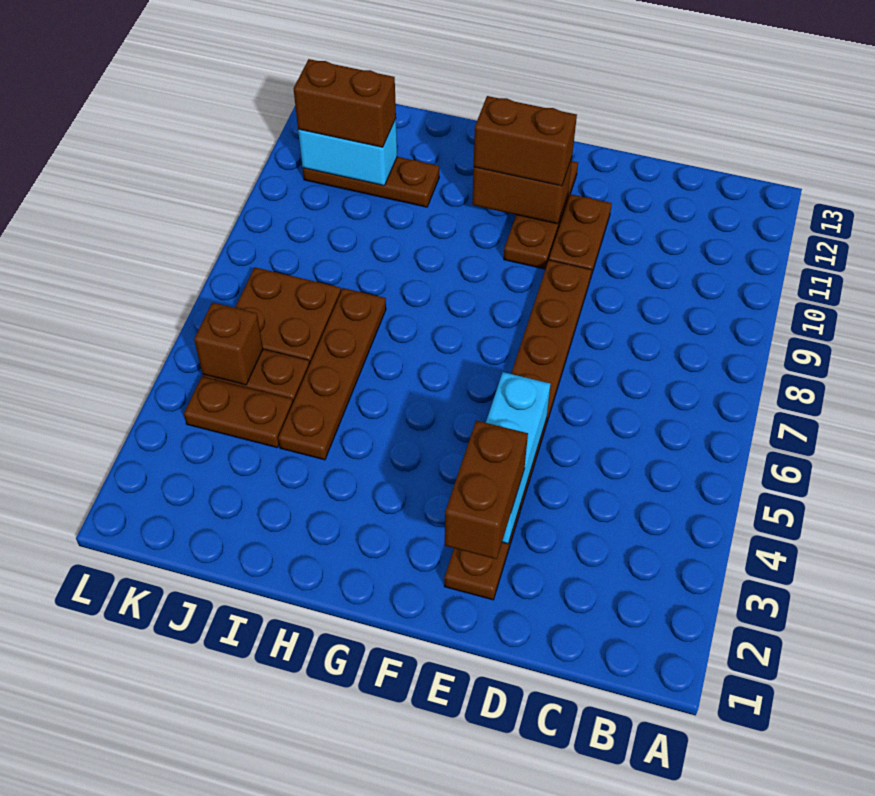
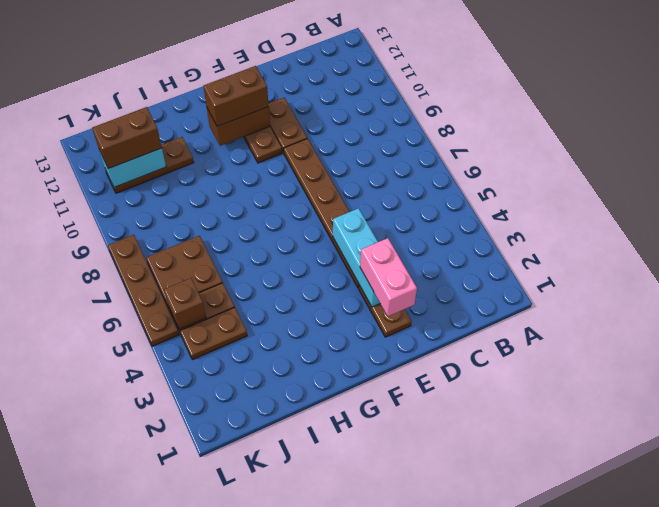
brown brick E2:E3 level 3 -> pink brick E2:E3 level 3
brown plate I4:I7 level 1 -> brown plate L5:L8 level 1

